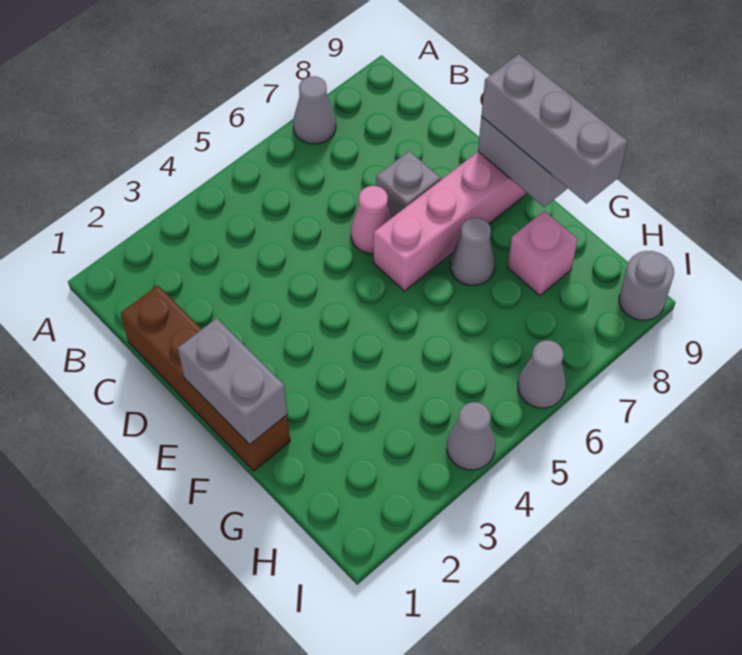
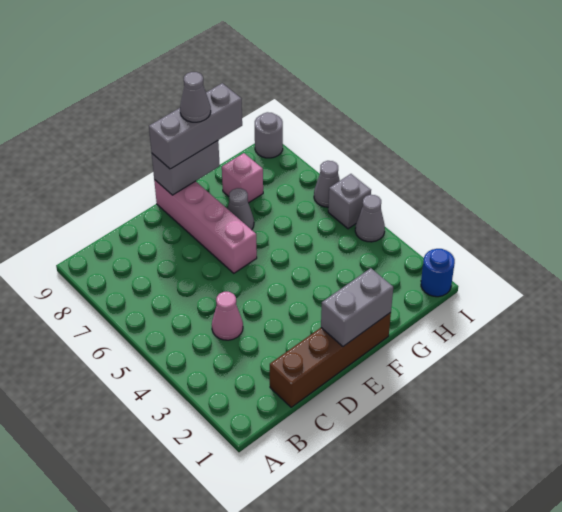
grey cone A7 level 1 -> grey cone F9 level 4
pink cone D6 level 1 -> pink cone C4 level 1
grey brick D7 level 1 -> grey brick I5 level 1
none -> blue round brick I1 level 1

